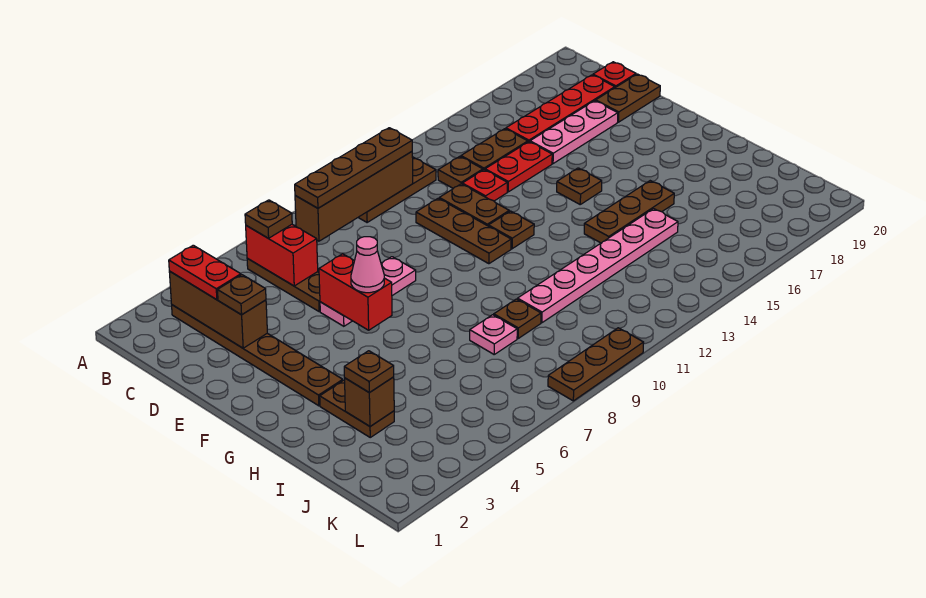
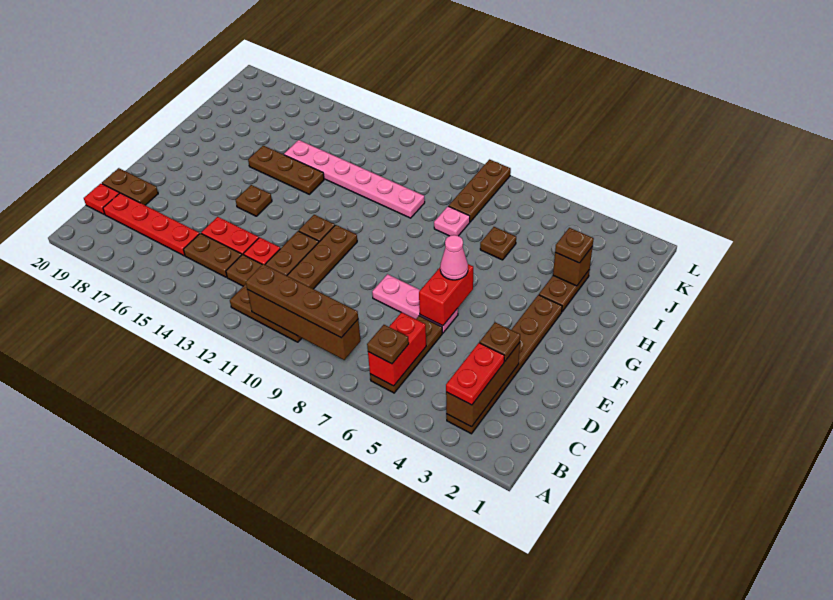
pink plate D16:D18 level 1 -> none
brown plate I9 level 1 -> brown plate I6 level 1
brown plate L8:L10 level 1 -> brown plate J8:L8 level 1

